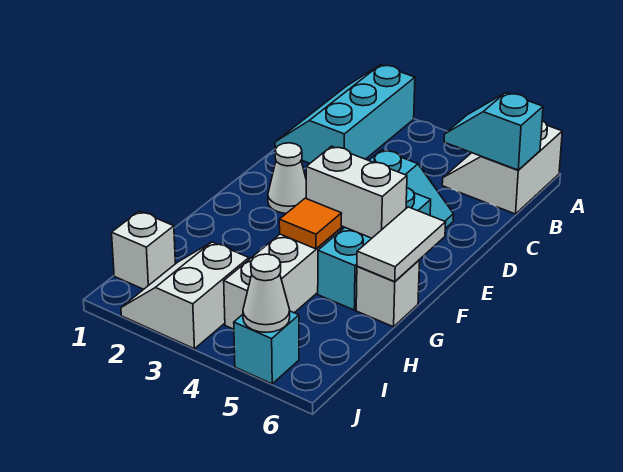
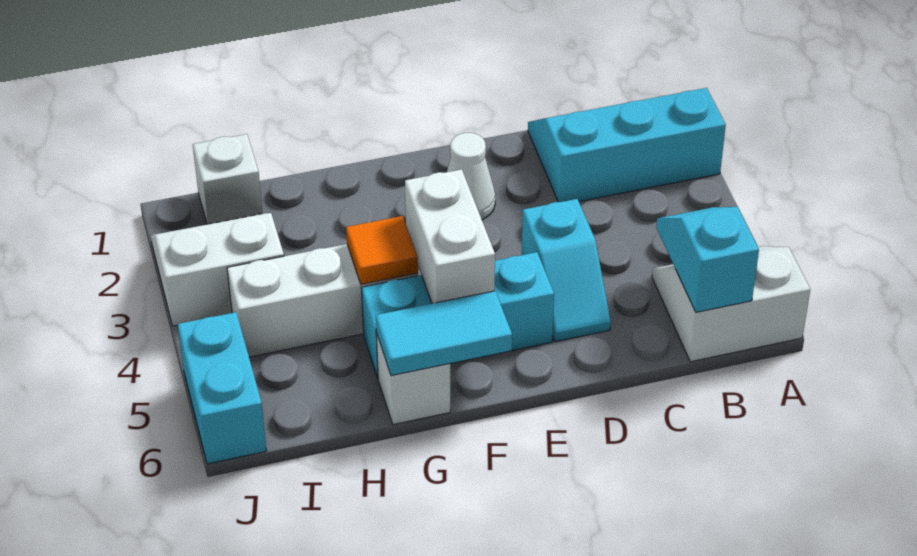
white tile F6:G6 level 2 -> cyan tile F6:G6 level 2
cyan brick J5 level 1 -> cyan brick J5:J6 level 1
white cone J5 level 2 -> none

